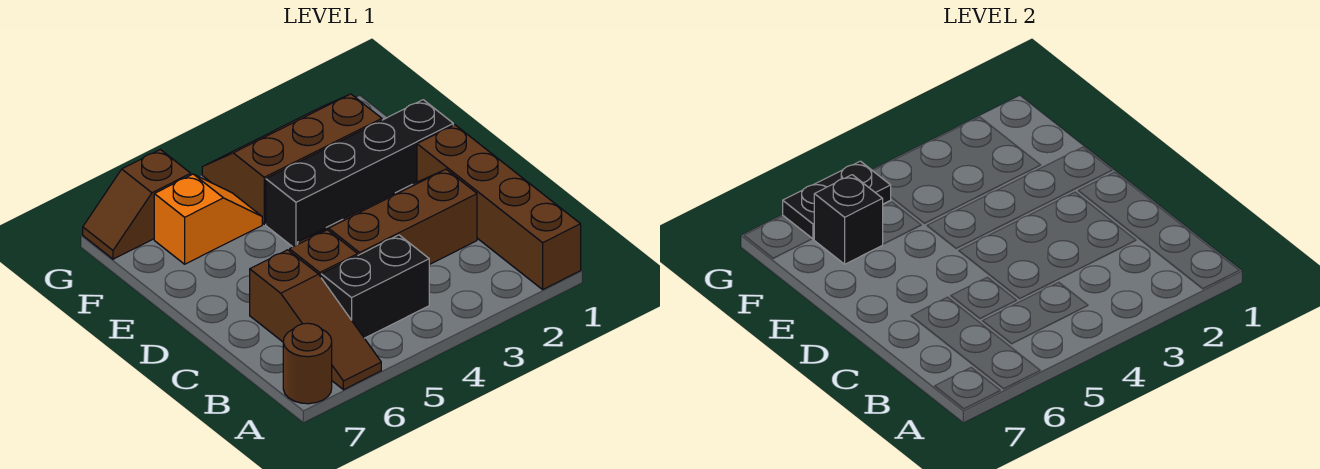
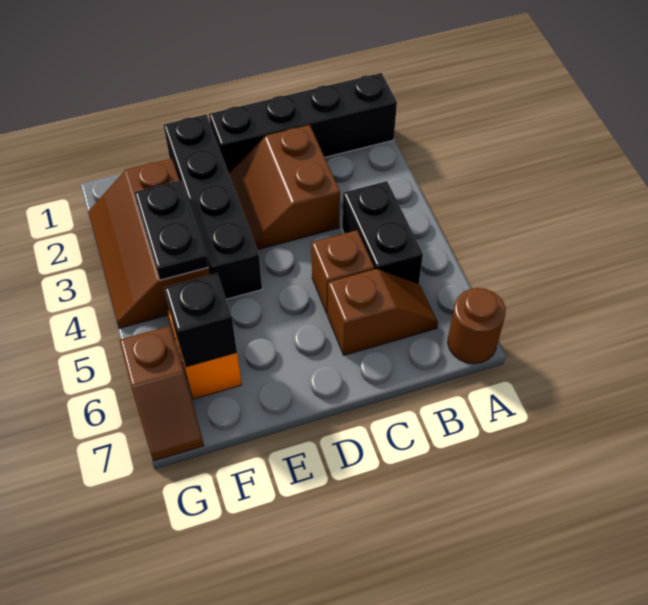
brown brick A1:D1 level 1 -> black brick A1:D1 level 1
brown slope A6:C6 level 1 top C -> brown slope B6:C6 level 1 top C
brown slope C2:D4 level 1 top C -> brown slope C2:D3 level 1 top C
black plate G5:G6 level 2 -> black plate F3:F4 level 2

